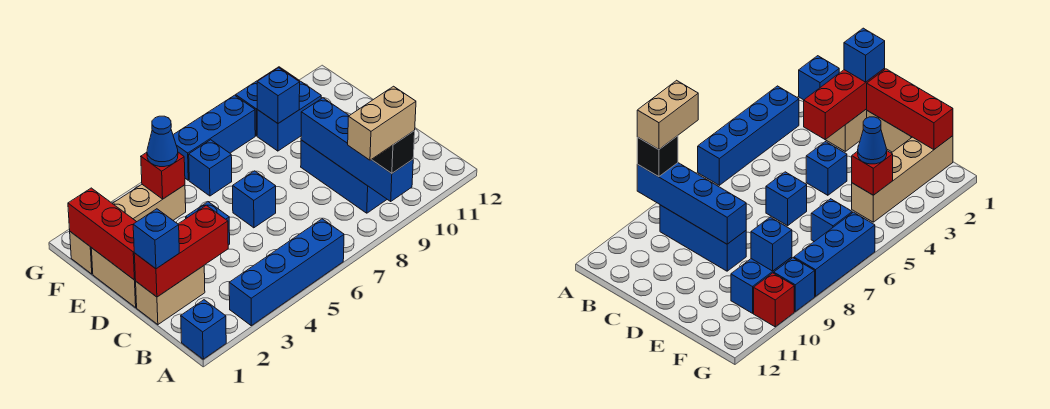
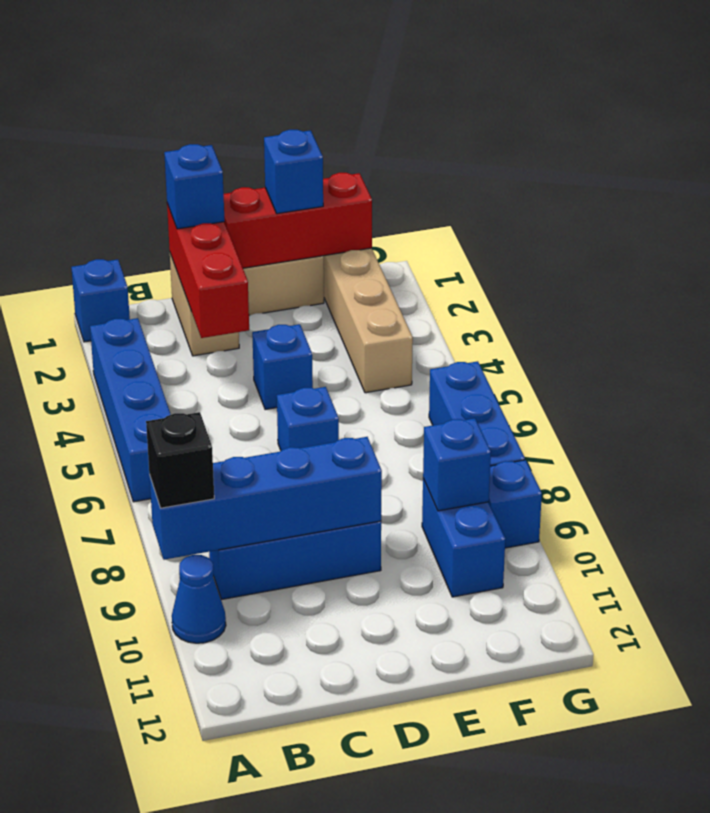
tan brick A8:A9 level 4 -> none
red brick F4 level 2 -> none
blue cone F4 level 3 -> blue cone A10 level 1
blue brick F6 level 1 -> blue brick E1 level 3
red brick G10 level 1 -> none

